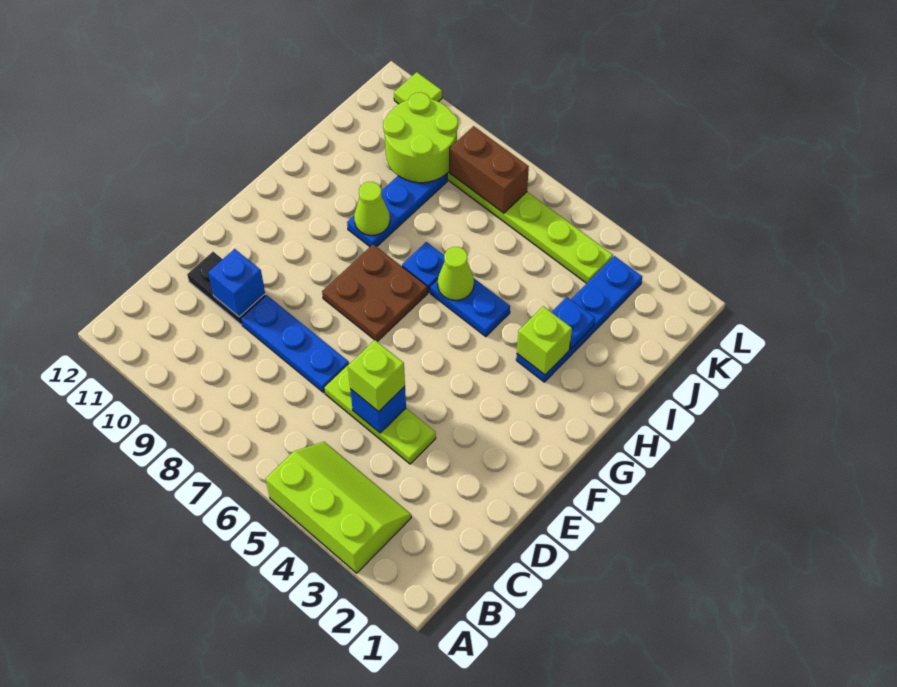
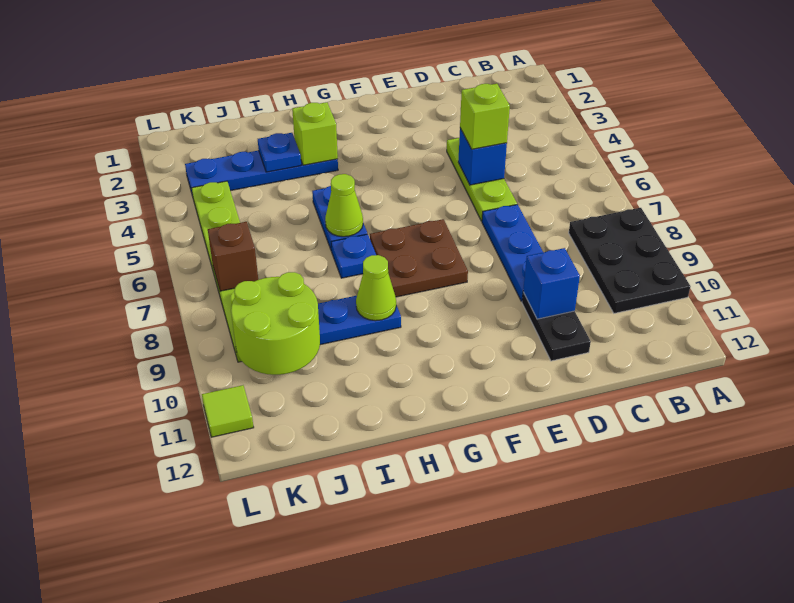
lime slope A3:B5 level 1 top A -> none
none -> black plate A8:B10 level 1
brown brick K7:K8 level 2 -> brown brick K7 level 2

